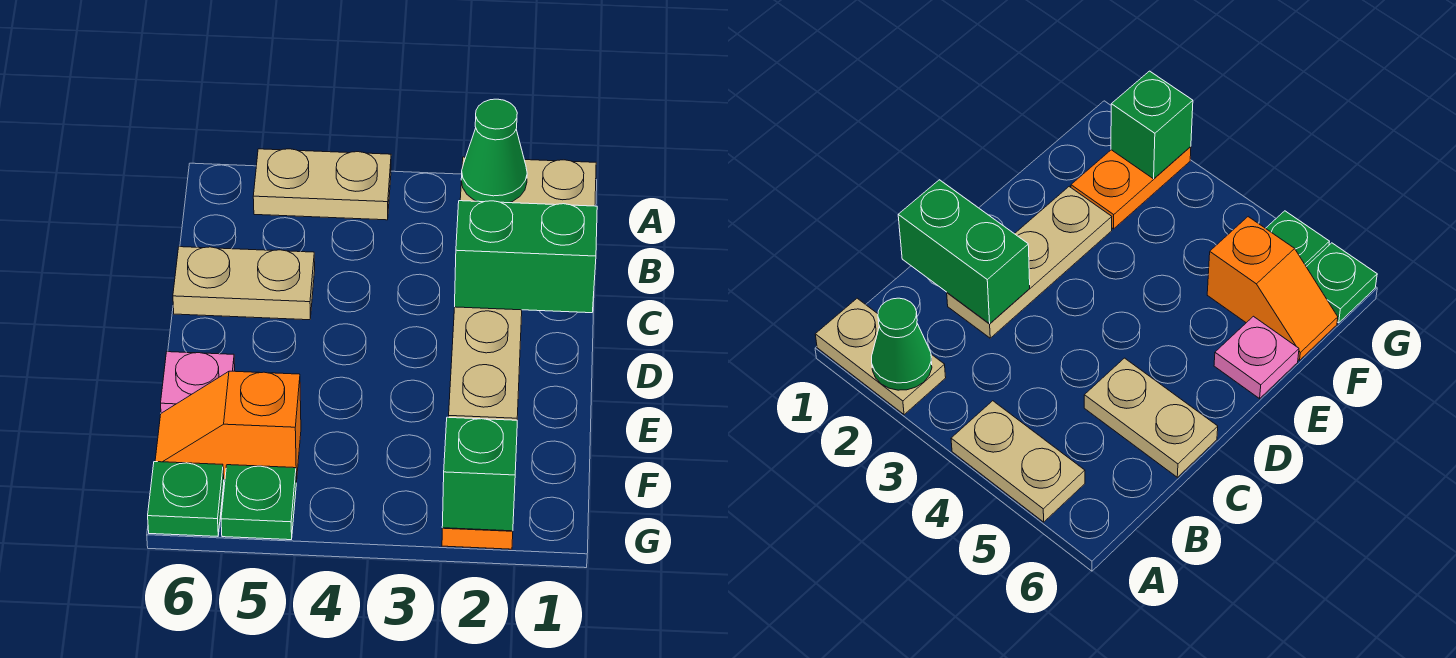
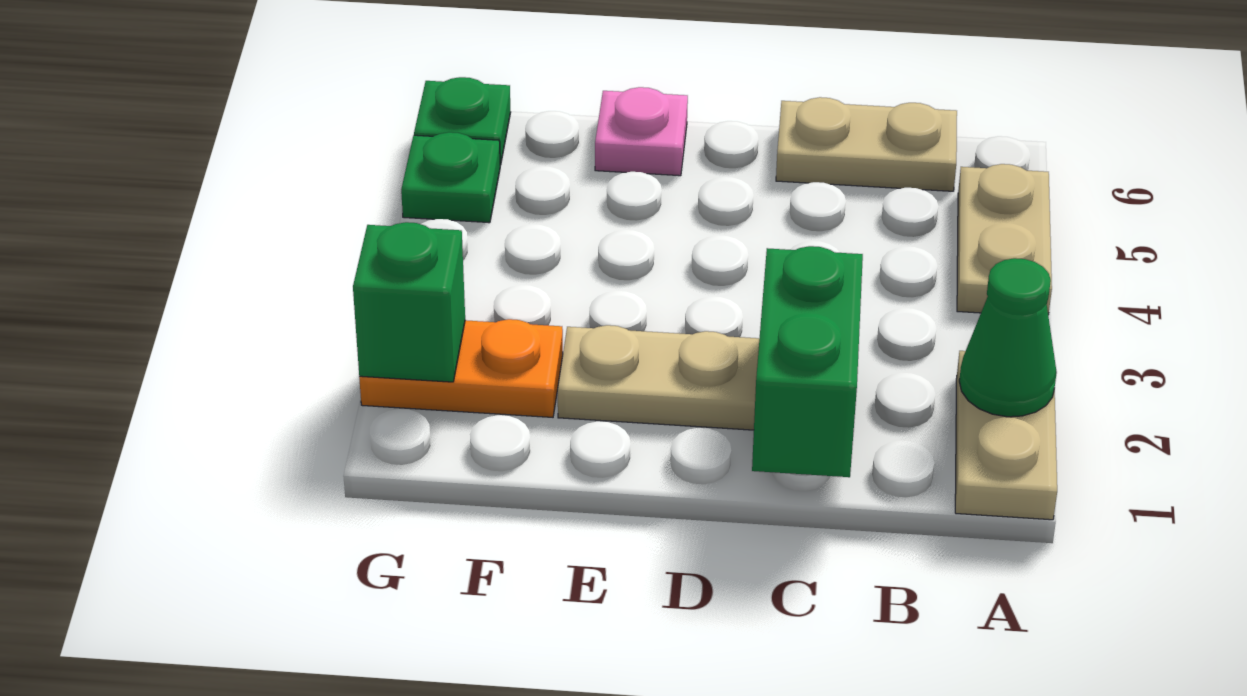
tan plate C5:C6 level 1 -> tan plate B6:C6 level 1
orange slope F5:F6 level 1 top 5 -> none

